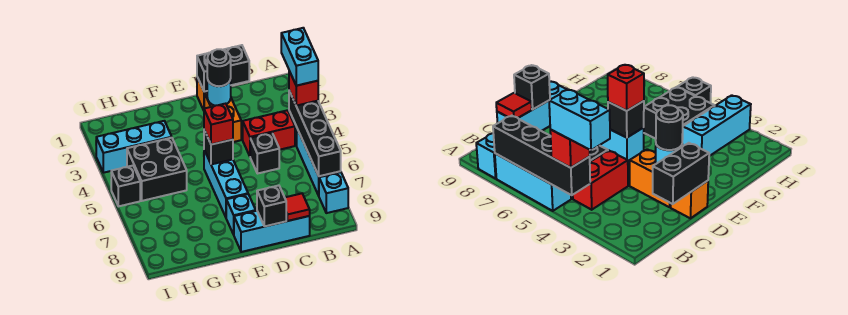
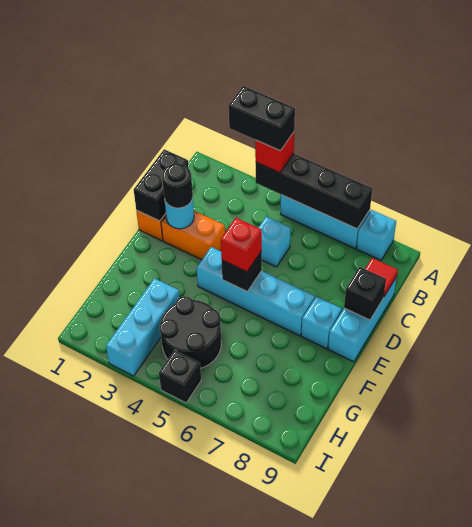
cyan brick A3:A4 level 4 -> black brick A3:A4 level 4
red brick B4:C4 level 1 -> none
black brick C5 level 1 -> cyan brick C5 level 1
cyan brick E5:E7 level 1 -> cyan brick E4:E7 level 1
black brick G4:H5 level 1 -> black round brick G4:H5 level 1

